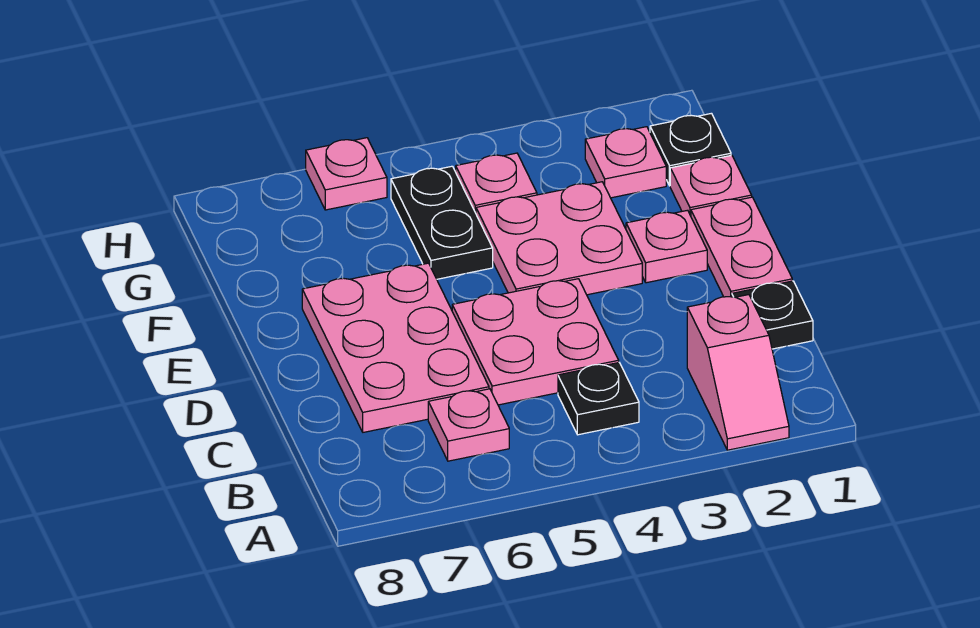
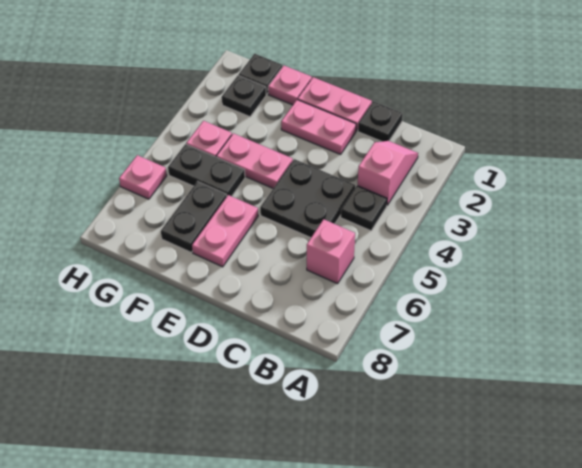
pink slope A2:B2 level 1 top B -> pink slope B2:B3 level 1 top 3
pink plate B6 level 1 -> pink brick B6 level 1
pink plate C4:D5 level 1 -> black plate C4:D5 level 1
pink plate C6:E7 level 1 -> pink plate E6:E7 level 1
pink plate E2 level 1 -> pink plate D2:E2 level 1
pink plate E3:F4 level 1 -> pink plate E4:F4 level 1
none -> black plate F6:F7 level 1
pink plate G2 level 1 -> black plate G2 level 1

